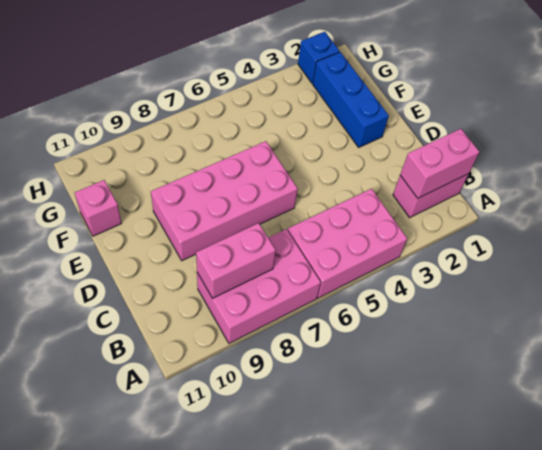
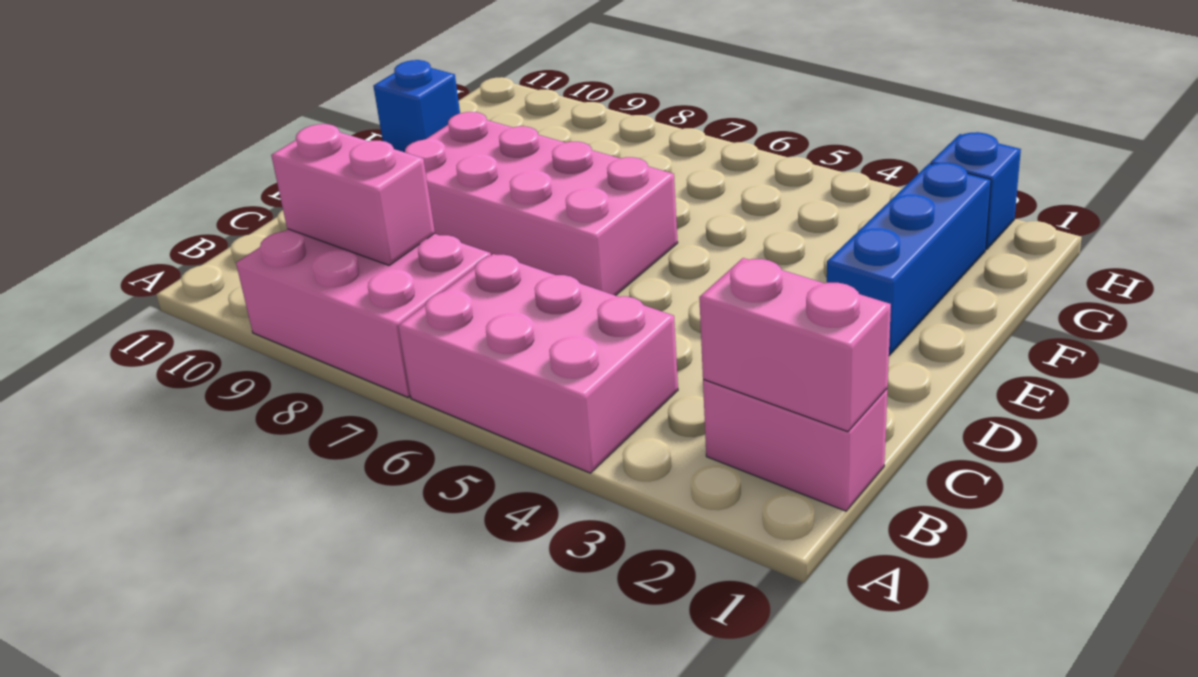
pink brick F11 level 1 -> blue brick F11 level 1

